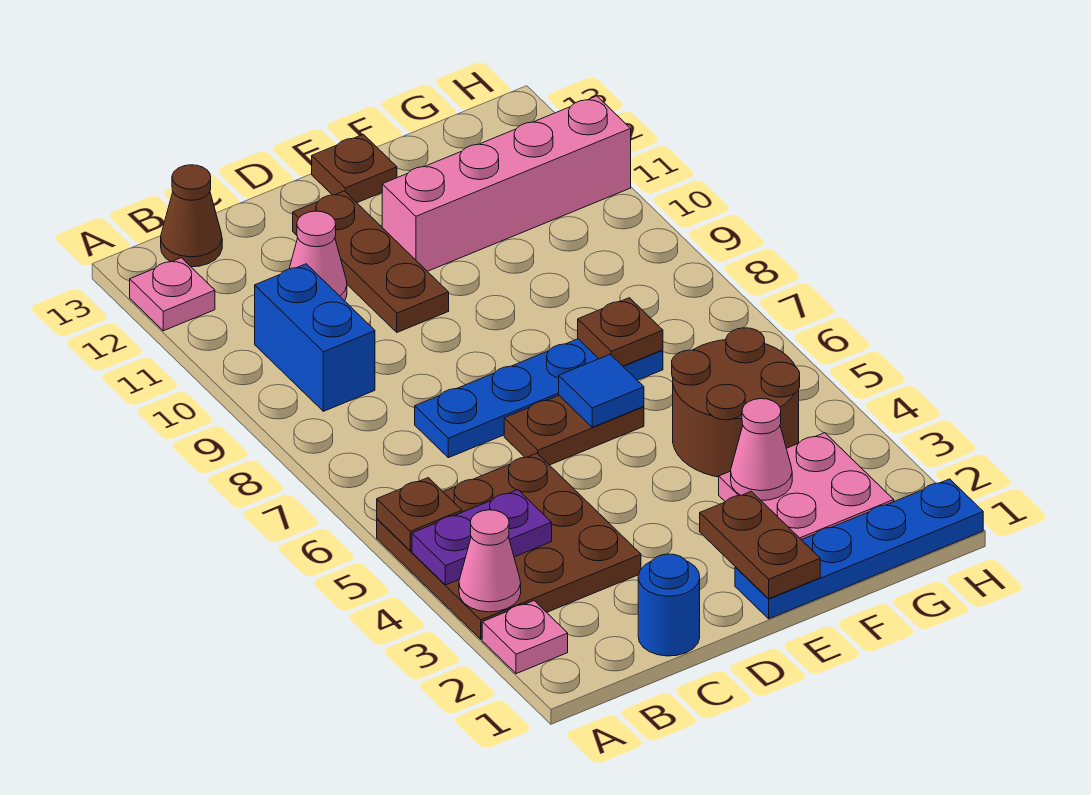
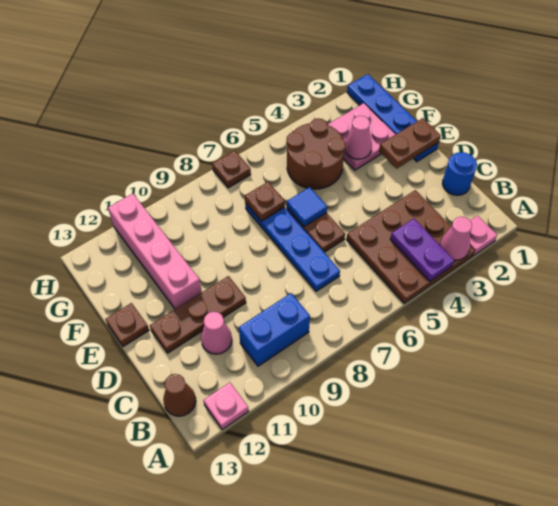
brown plate A5 level 2 -> brown plate H7 level 1

